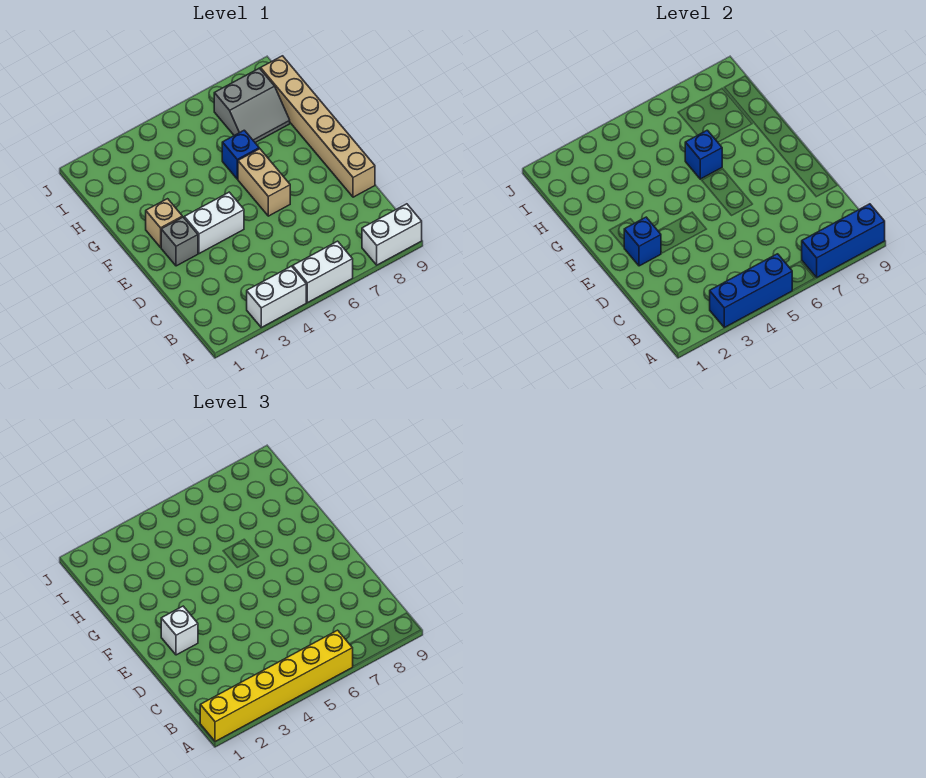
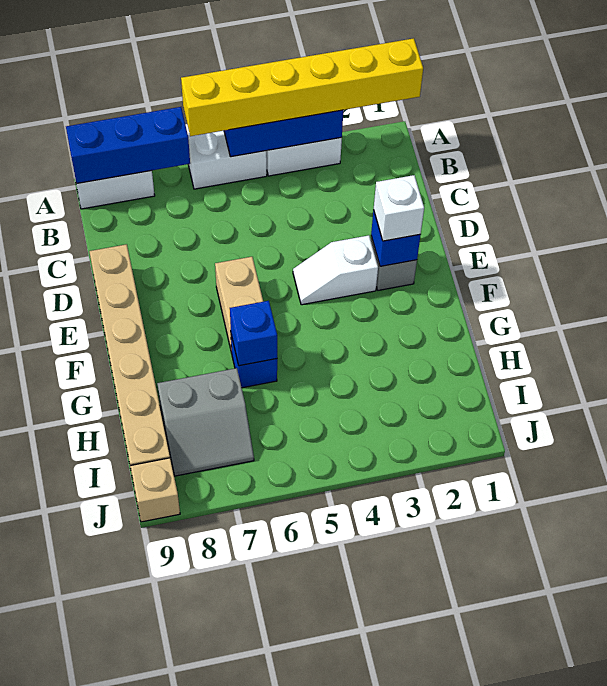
white brick E3:E4 level 1 -> white slope E3:E4 level 1 top 3
tan brick F2 level 1 -> tan brick J9 level 1
grey slope H7:I8 level 1 top I -> grey slope H7:I8 level 1 top H

